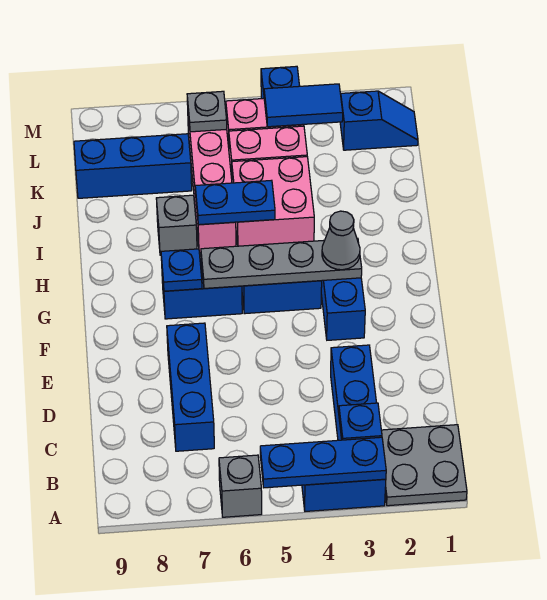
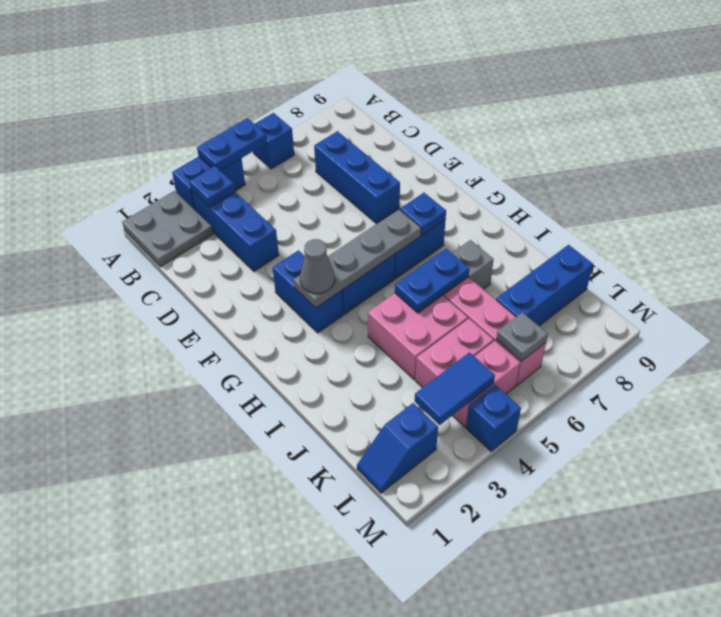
blue plate A3:A5 level 2 -> blue plate A4:A5 level 2
grey brick A6 level 1 -> blue brick A6 level 1

